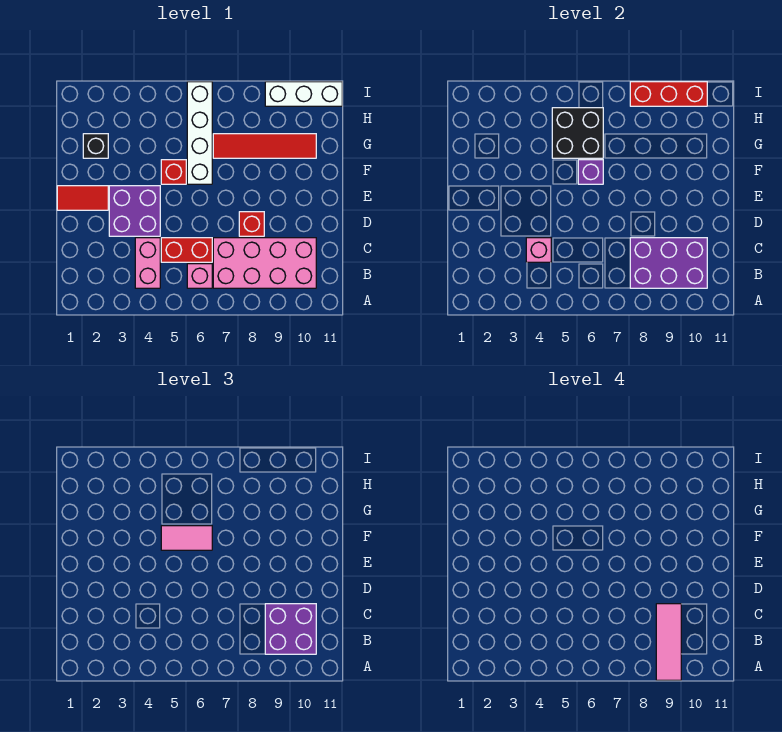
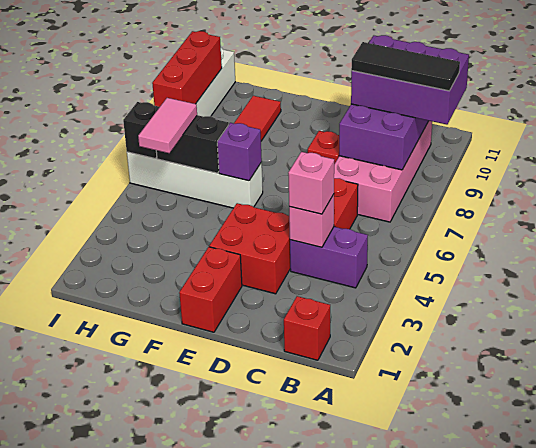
pink tile A9:C9 level 4 -> black tile A9:C9 level 4
pink brick B4:C4 level 1 -> purple brick B4:C4 level 1
pink brick B6 level 1 -> pink brick C4 level 3
purple brick B9:C10 level 3 -> purple brick A9:C10 level 3
purple brick D3:E4 level 1 -> red brick D3:E4 level 1
red tile E1:E2 level 1 -> red brick E1:E2 level 1
red brick F5 level 1 -> red brick B1 level 1
pink tile F5:F6 level 3 -> pink tile H5:H6 level 3
black brick G2 level 1 -> black brick I6 level 2
black brick G5:H6 level 2 -> black brick G6:H6 level 2

